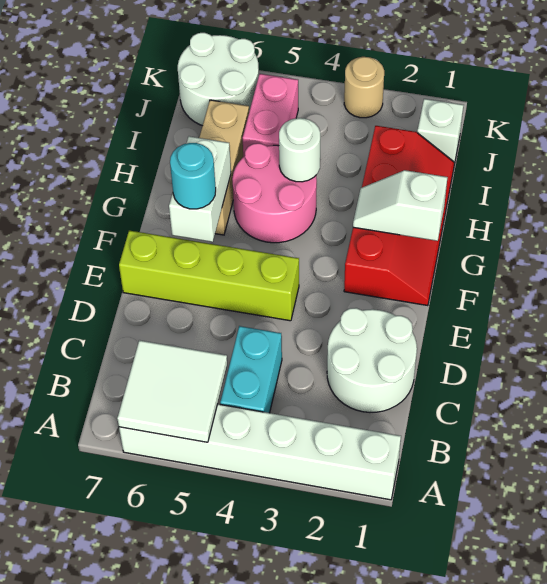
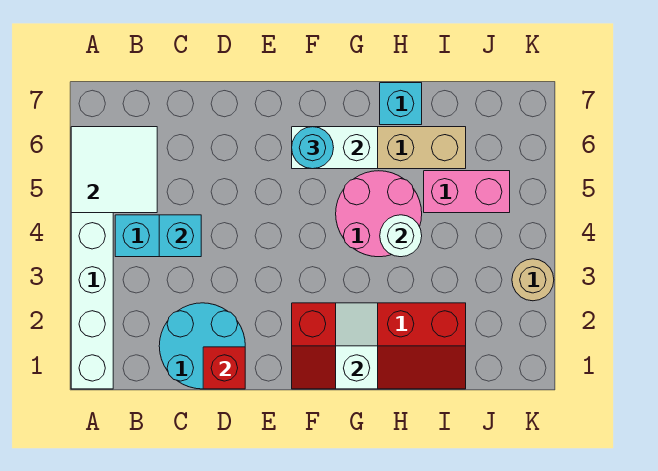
white round brick C1:D2 level 1 -> cyan round brick C1:D2 level 1
none -> cyan brick C4 level 2
none -> red brick D1 level 2
lime brick E4:E7 level 1 -> none
none -> cyan brick H7 level 1
white brick J1 level 1 -> none
white round brick J6:K7 level 1 -> none

